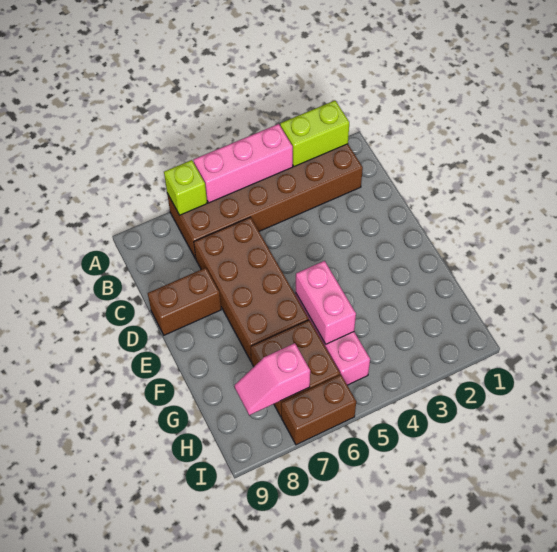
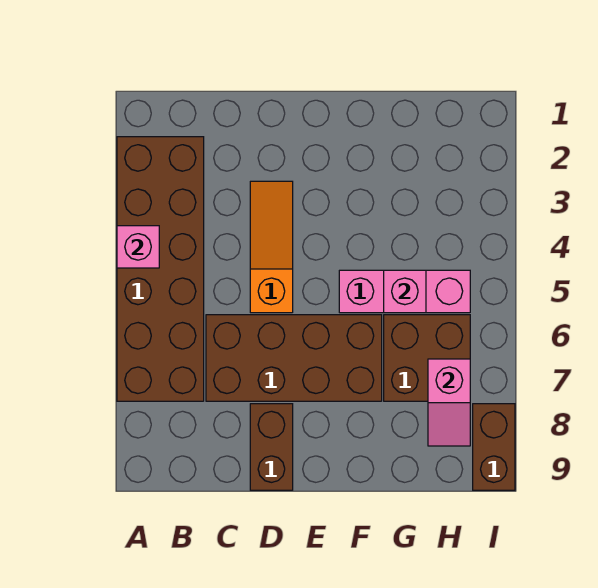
lime brick A2:A3 level 2 -> none
pink brick A4:A6 level 2 -> pink brick A4 level 2
lime brick A7 level 2 -> none
none -> orange slope D3:D5 level 1 top 5
pink brick F5:G5 level 2 -> pink brick G5 level 2
brown brick I6:I7 level 1 -> brown brick I8:I9 level 1

